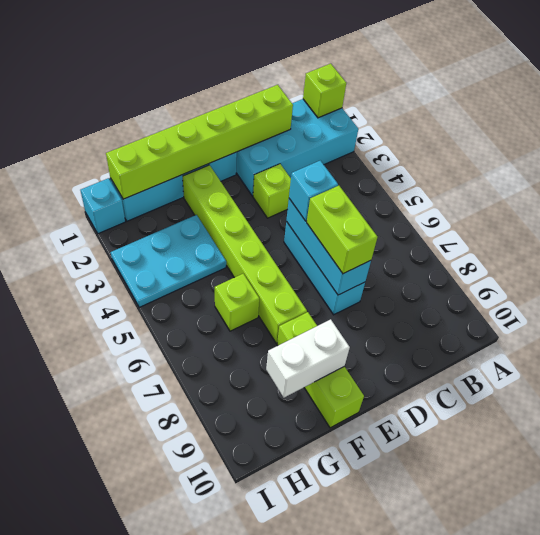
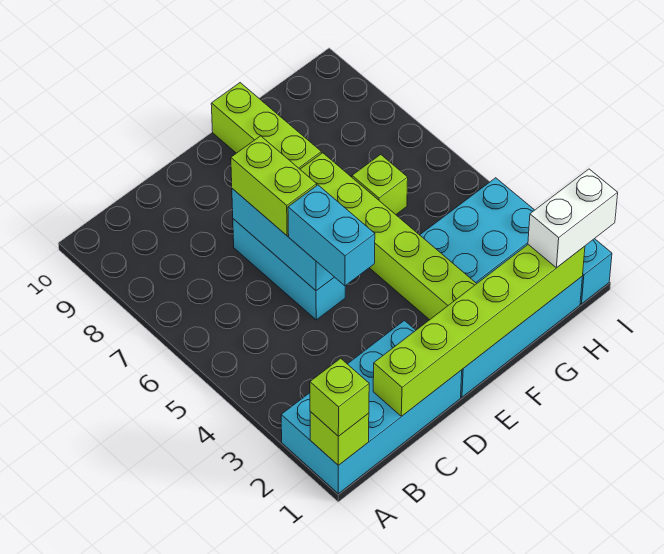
lime brick D3 level 1 -> lime brick A1 level 3
cyan brick D5 level 3 -> cyan brick D4:D5 level 3
white brick F9:G9 level 2 -> white brick H1:I1 level 3

